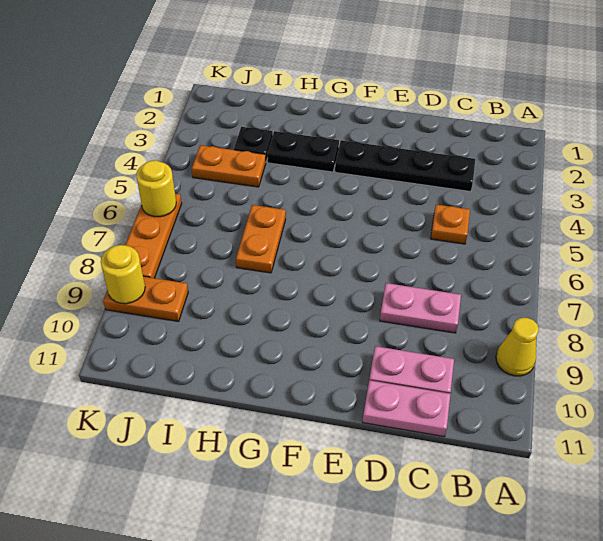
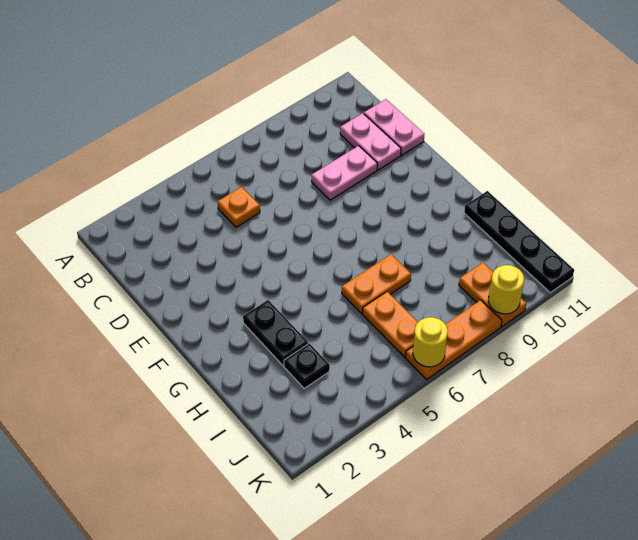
yellow cone A9 level 1 -> none
black plate C3:F3 level 1 -> black plate H11:K11 level 1
pink plate C8:D8 level 1 -> pink plate D8:D9 level 1
orange plate I4:J4 level 1 -> orange plate I6:J6 level 1

